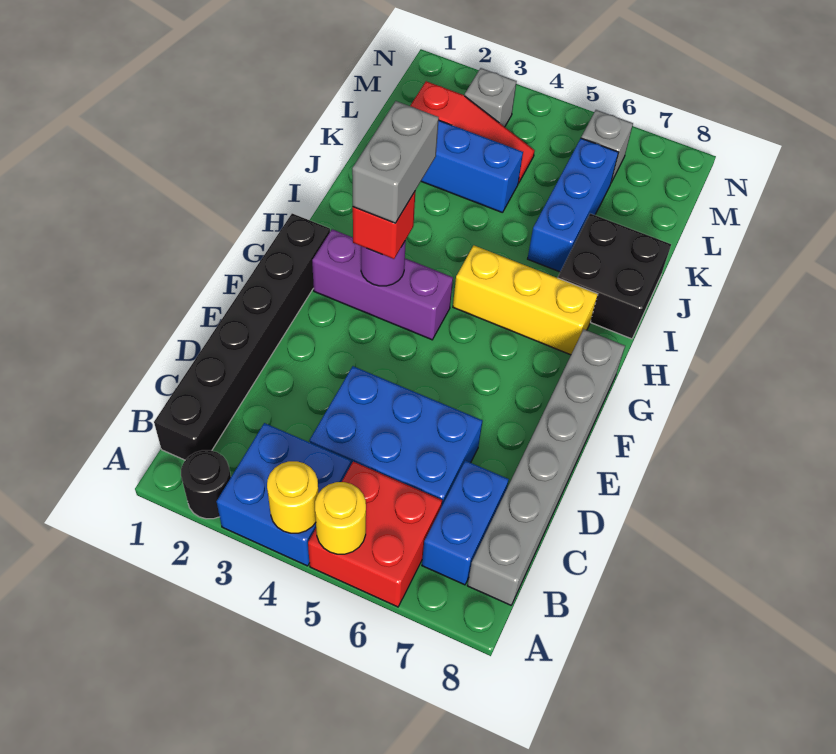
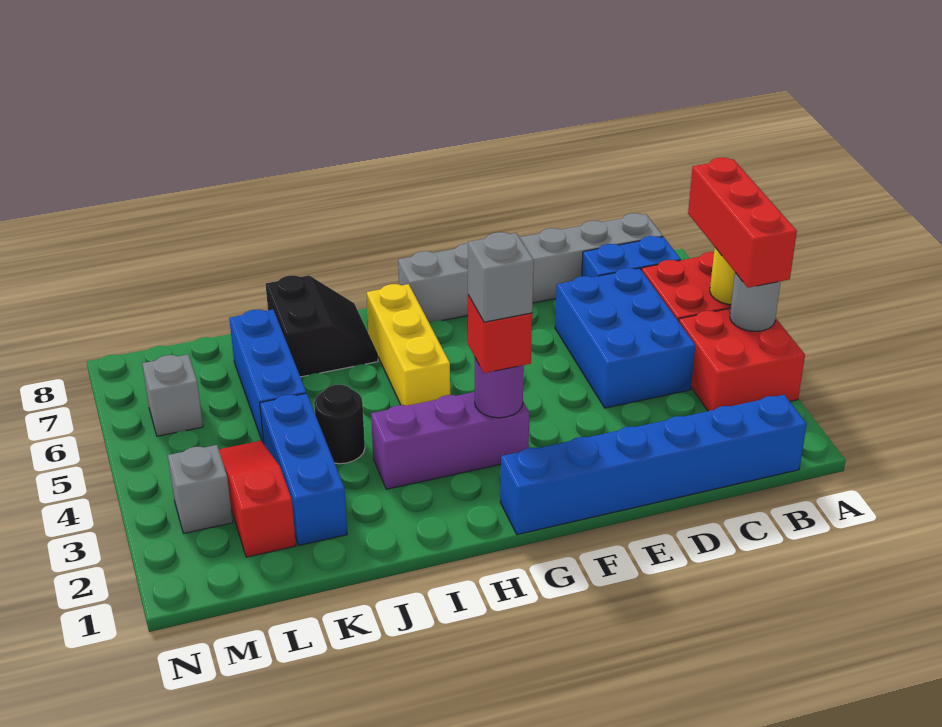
black round brick A2 level 1 -> black round brick J4 level 1
blue brick A3:B4 level 1 -> red brick A3:B4 level 1
yellow round brick A4 level 2 -> grey round brick A4 level 2
none -> red brick A4:A6 level 3
black brick B1:G1 level 1 -> blue brick B1:G1 level 1
purple brick G2:G4 level 1 -> purple brick G3:I3 level 1
grey brick G3:H3 level 4 -> grey brick G3 level 4
black brick I7:J8 level 1 -> black slope I7:J8 level 1 top J
blue brick J6:L6 level 1 -> blue brick K5:K7 level 1

